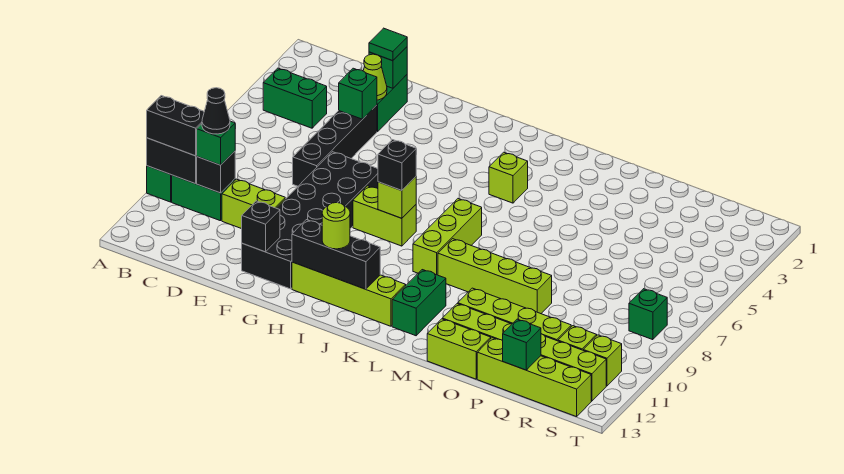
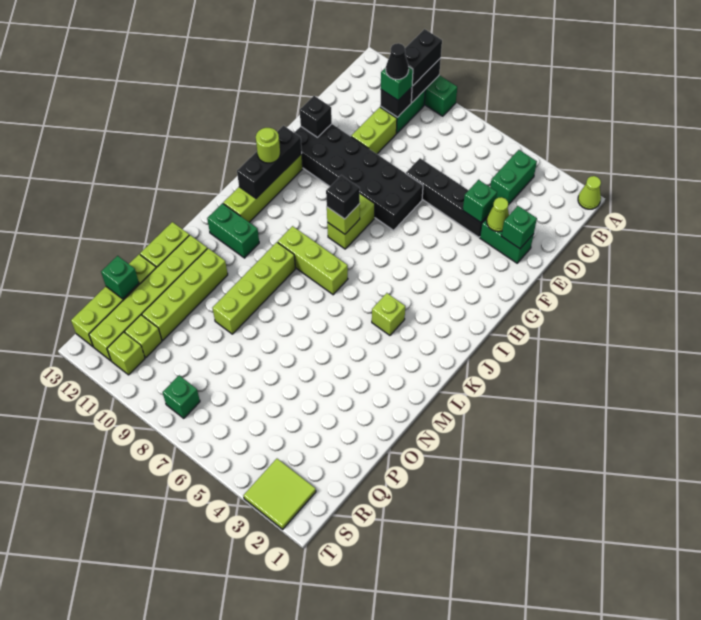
none -> lime cone A1 level 1
green tile E2 level 3 -> none
none -> lime tile S2:T3 level 1

